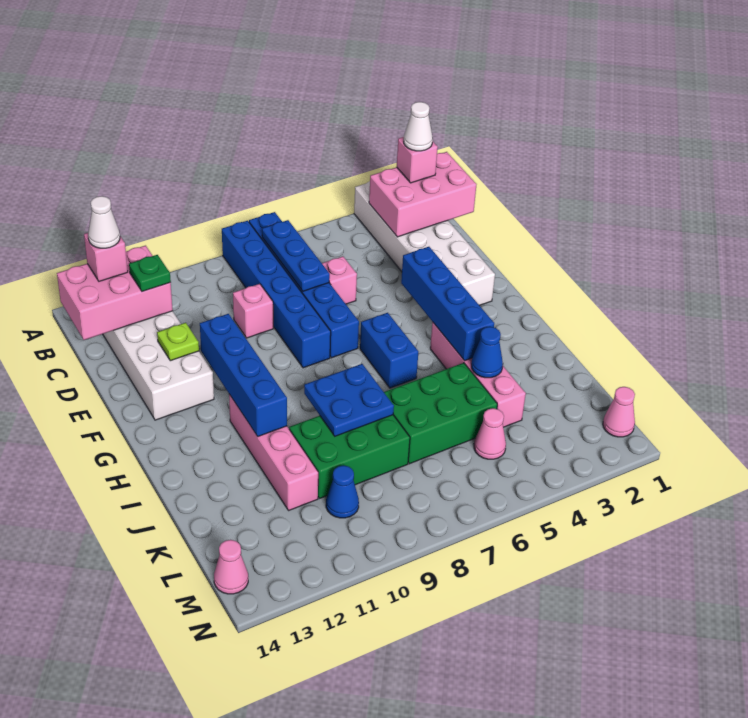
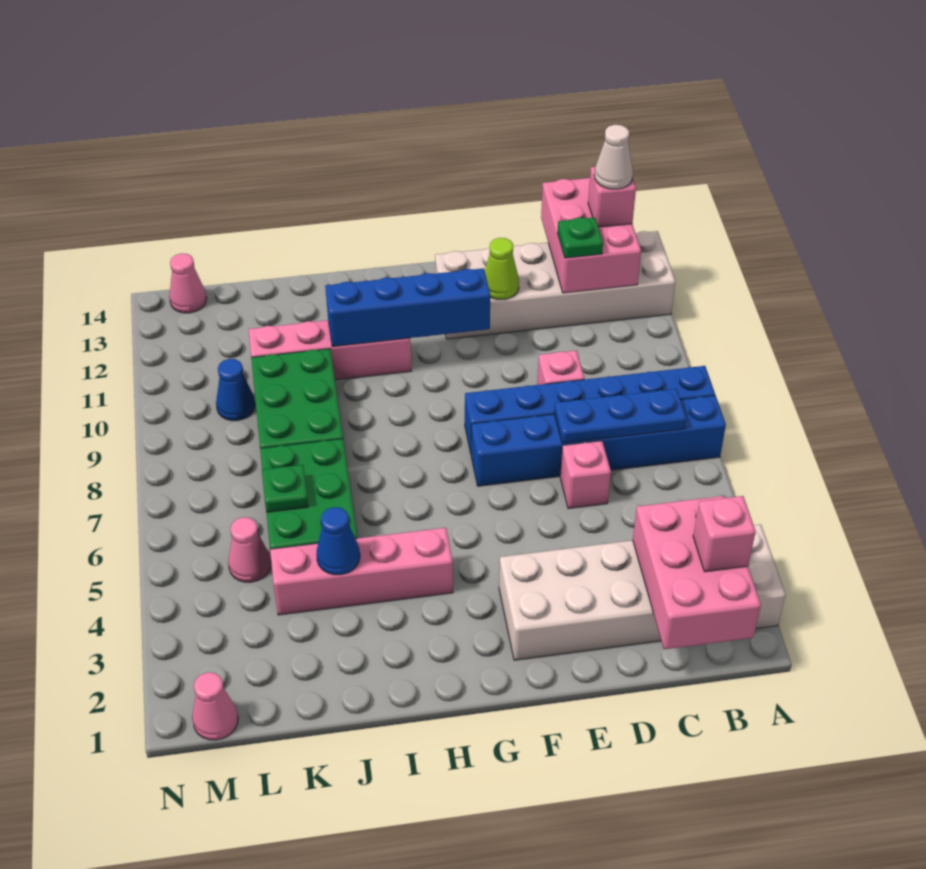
white cone B2 level 4 -> none
lime plate E12 level 2 -> lime cone E12 level 2
blue brick F4:I4 level 2 -> none
blue brick G6:H6 level 1 -> none
blue plate I8:J9 level 2 -> none
none -> green plate K6 level 2

